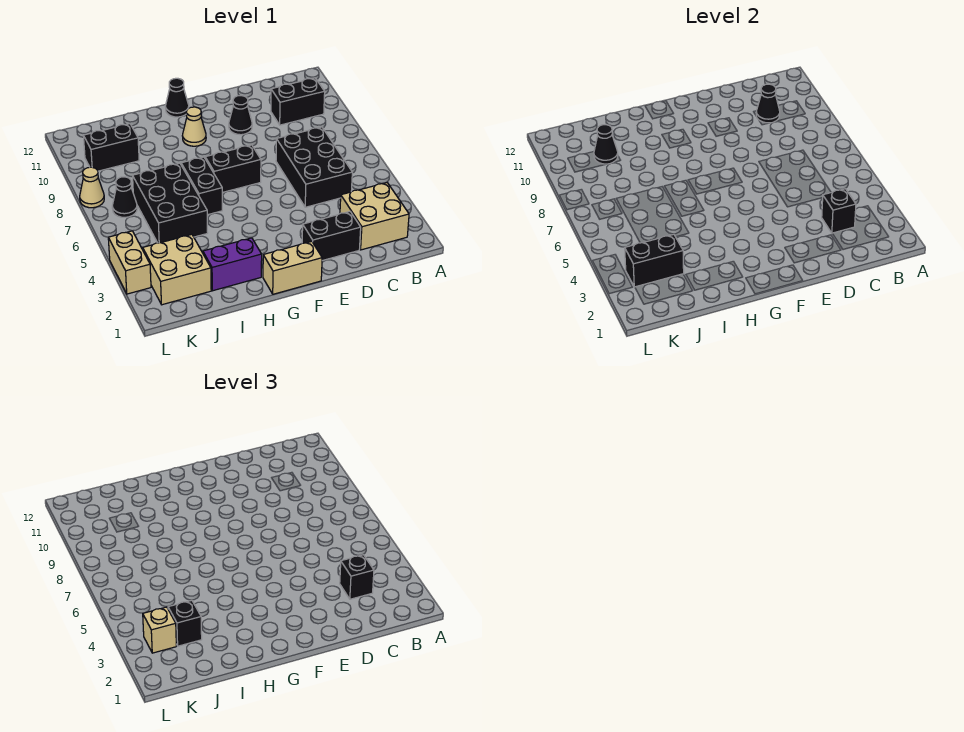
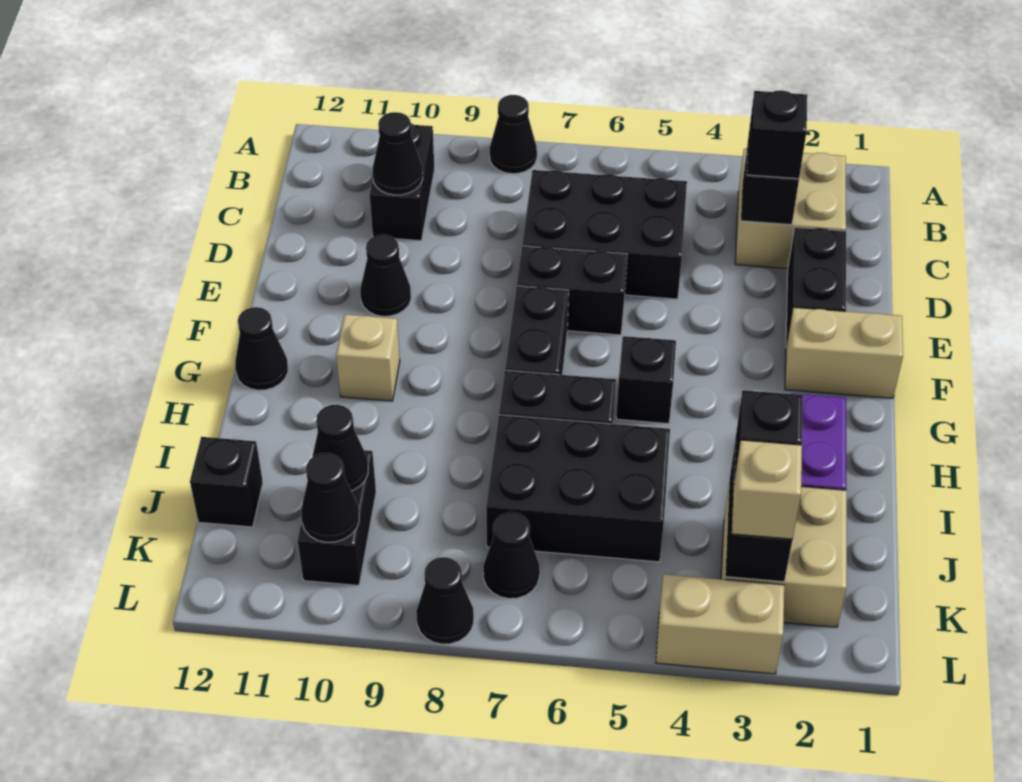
none -> black cone A8 level 1
none -> black brick E6:E7 level 1
tan brick F1:G1 level 1 -> tan brick F1:F2 level 1
none -> black brick G5 level 1
tan cone G10 level 1 -> tan brick G10 level 1
none -> black brick J12 level 1
none -> black cone K10 level 2
tan cone L8 level 1 -> black cone L8 level 1

